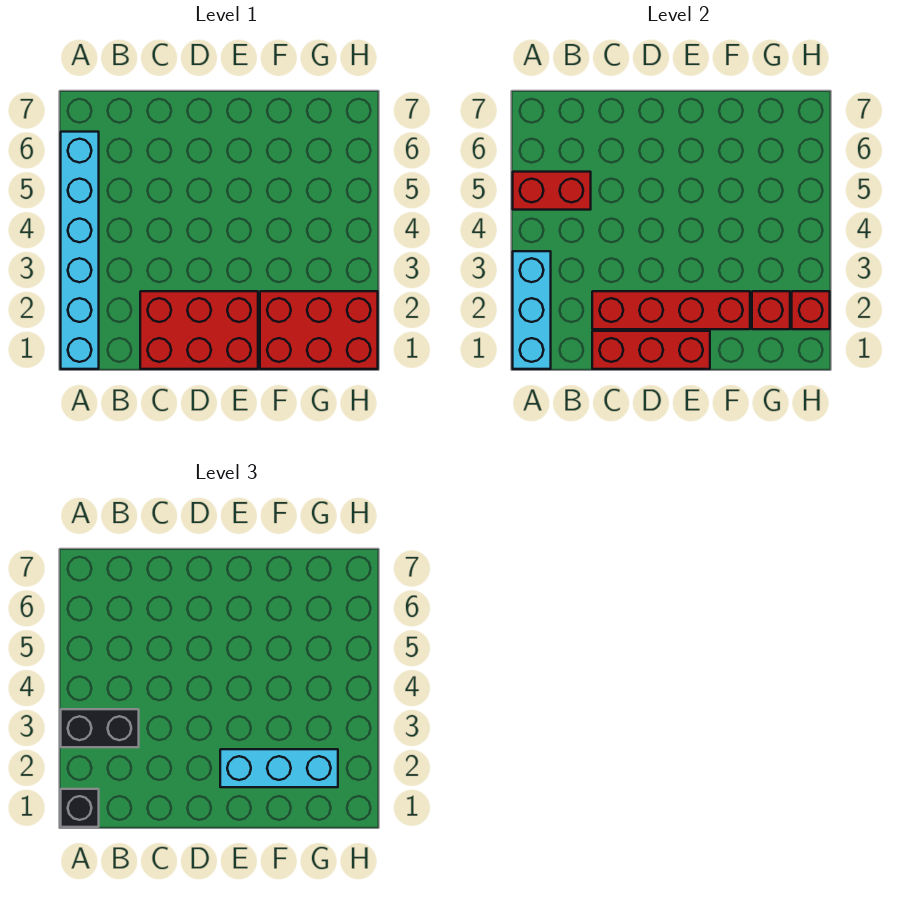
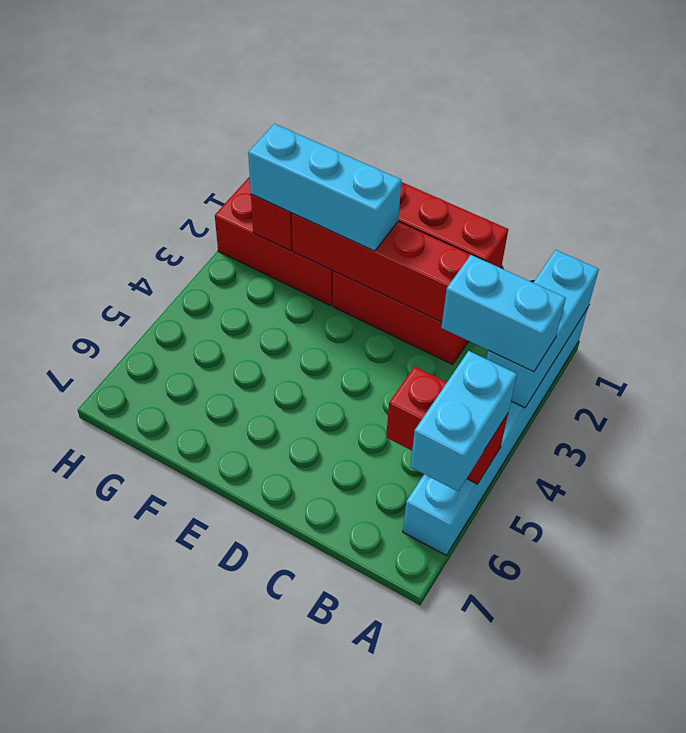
black brick A1 level 3 -> none
black brick A3:B3 level 3 -> cyan brick A3:B3 level 3
none -> cyan brick A5:A6 level 3
red brick H2 level 2 -> none

